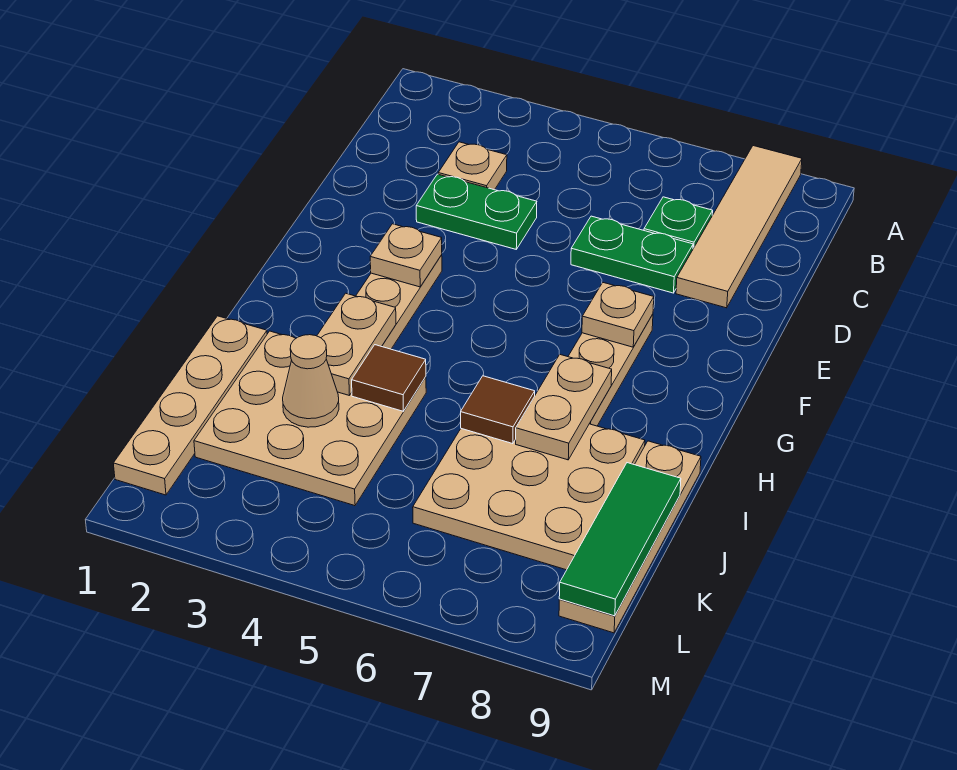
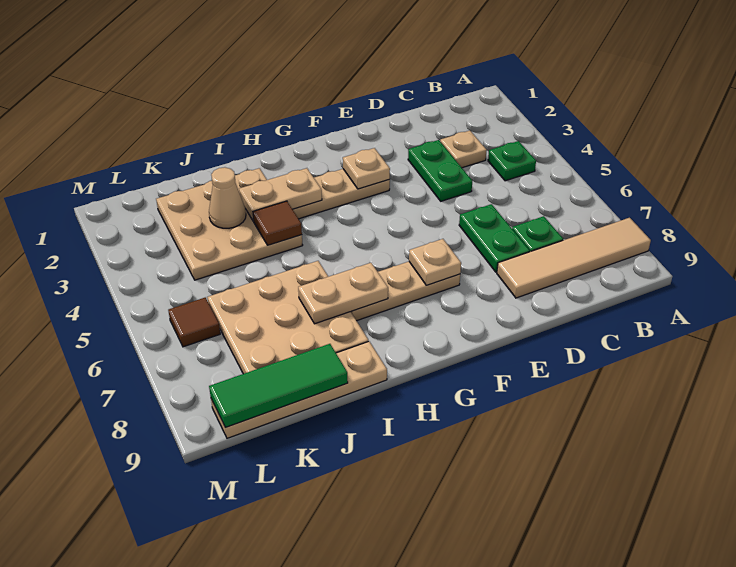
none -> green plate B4 level 1
tan plate I1:L1 level 1 -> none
brown tile I6 level 2 -> brown tile L6 level 1

